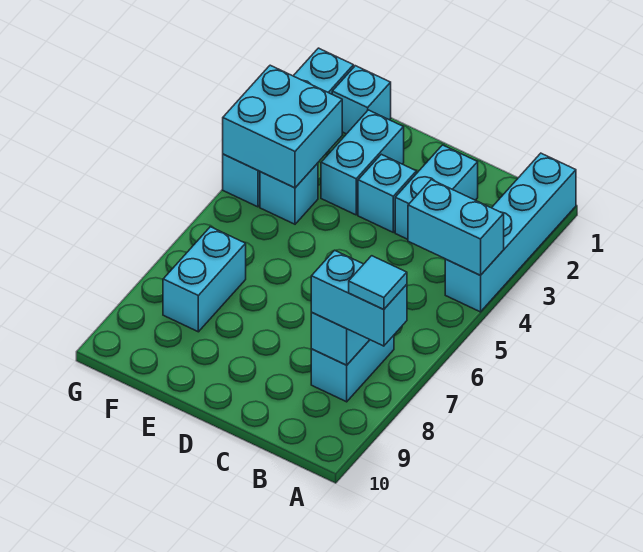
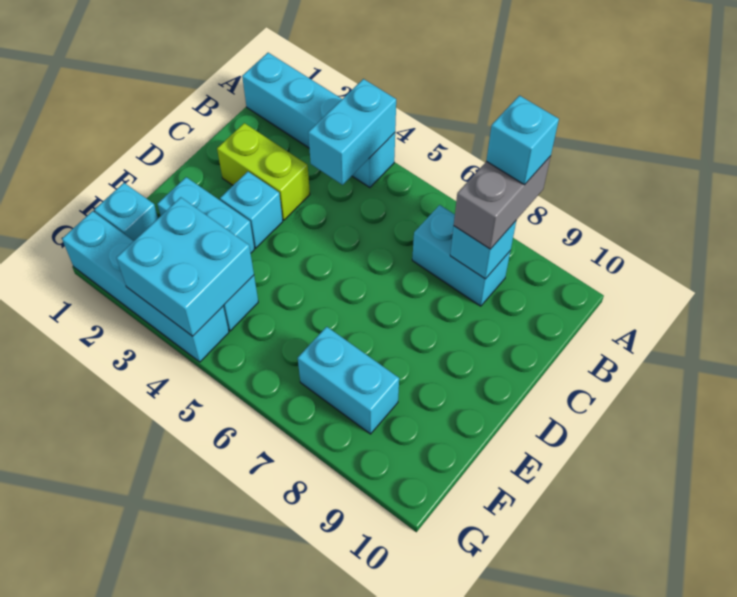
cyan brick A8:B8 level 3 -> grey brick A8:B8 level 3
cyan tile A8 level 4 -> cyan brick A8 level 4
cyan brick C2:C3 level 1 -> lime brick C2:C3 level 1

